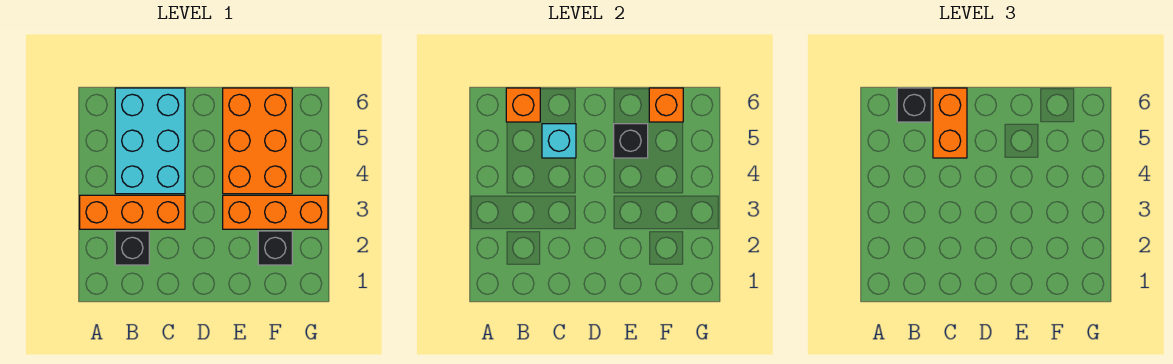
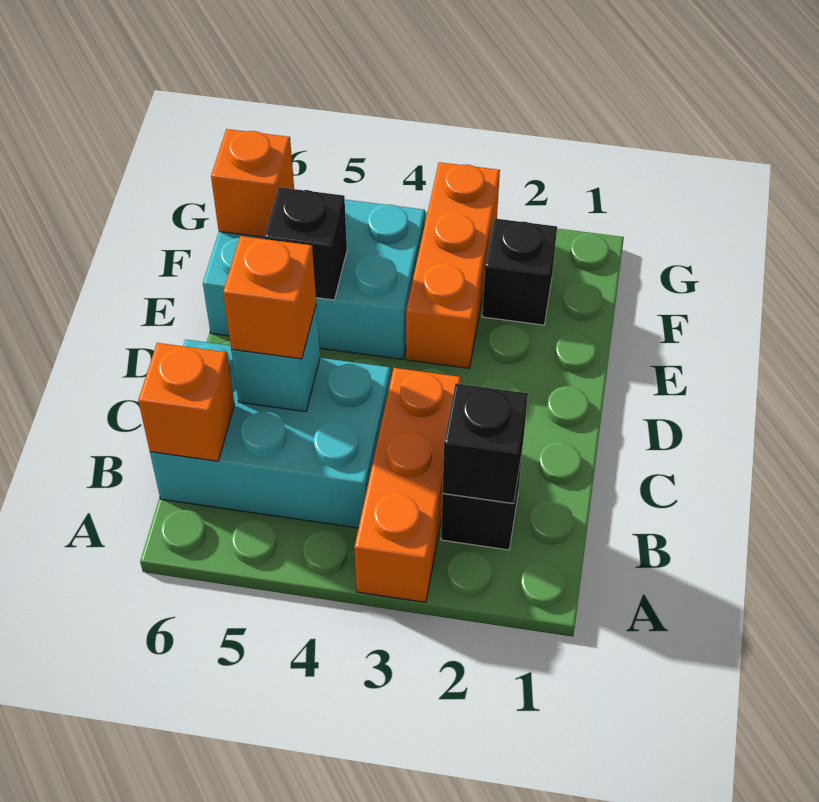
black brick B6 level 3 -> black brick B2 level 2
orange brick C5:C6 level 3 -> orange brick C5 level 3
orange brick E4:F6 level 1 -> cyan brick E4:F6 level 1

